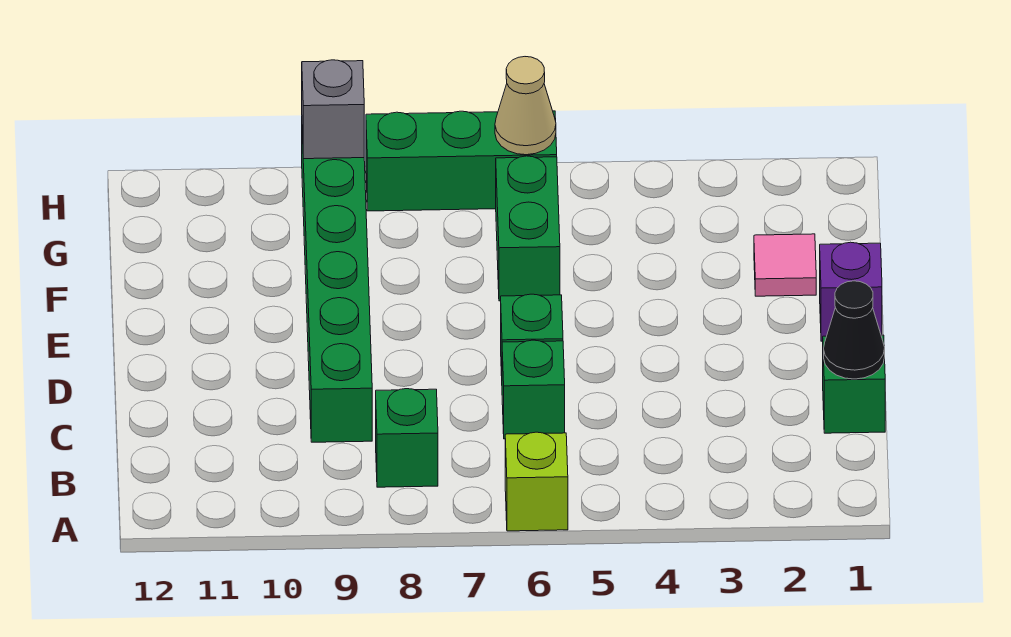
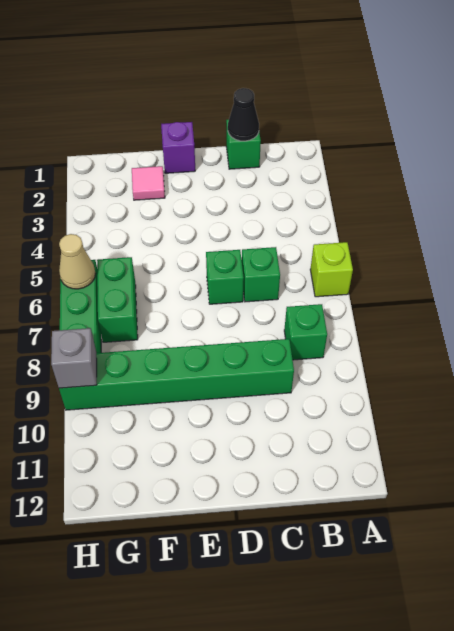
green brick F6:G6 level 1 -> green brick G6:G7 level 1

